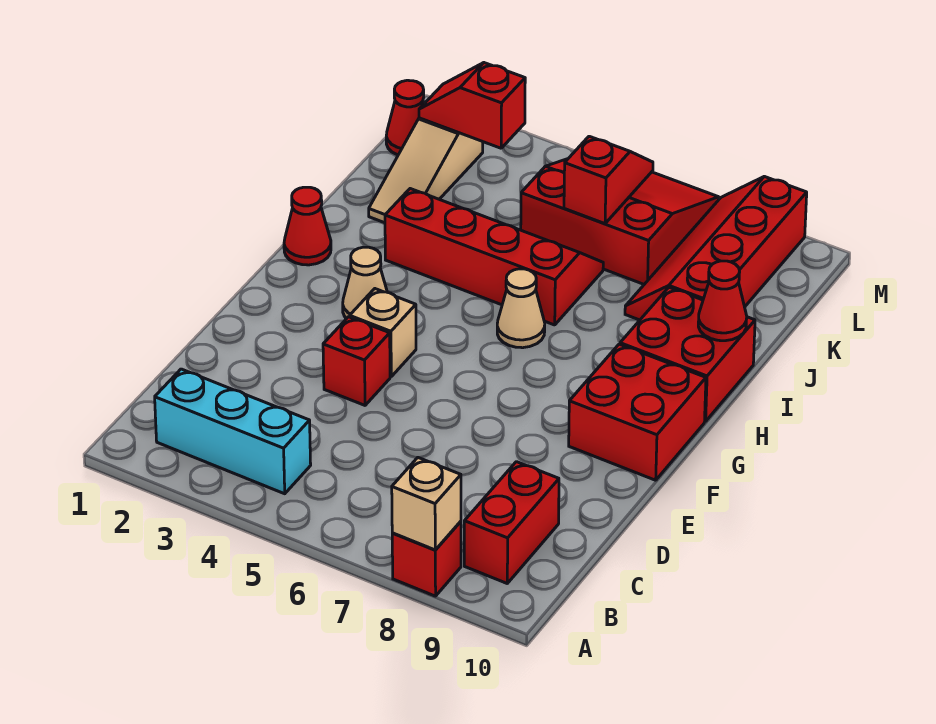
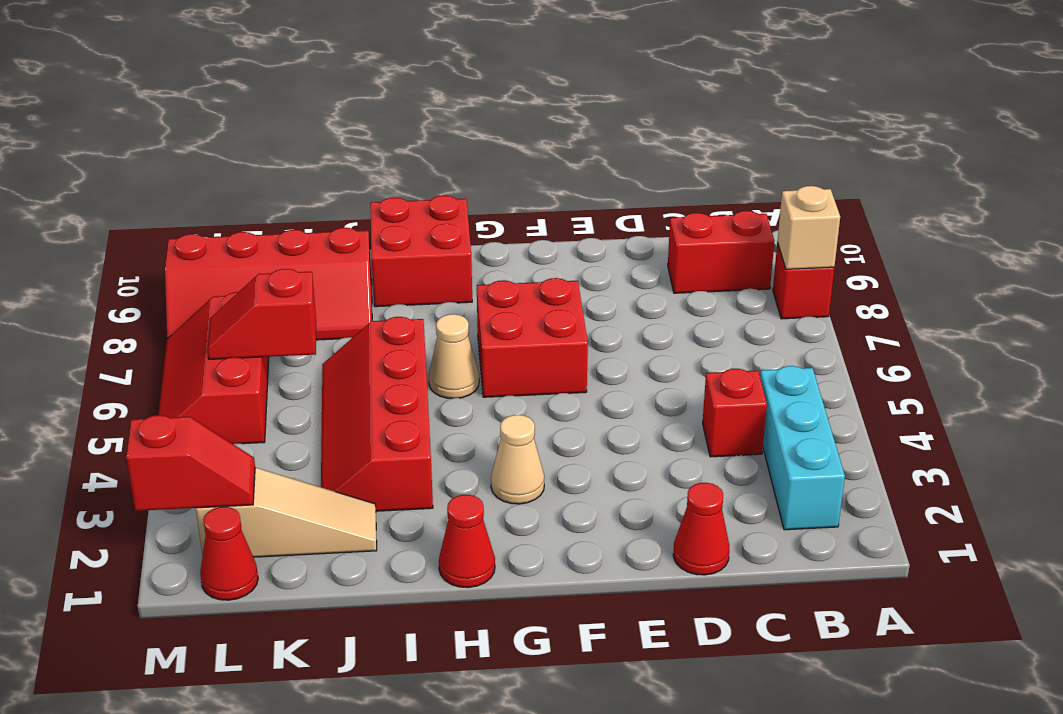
red brick E4 level 1 -> red brick C4 level 1
tan brick F4 level 1 -> none
red brick F9:G10 level 1 -> red brick F6:G7 level 1
red cone I10 level 2 -> red cone D1 level 1
red slope K5:M7 level 1 top K -> red slope L5:M7 level 1 top L
red slope L2:L3 level 2 top 3 -> red slope L2:M2 level 2 top M

